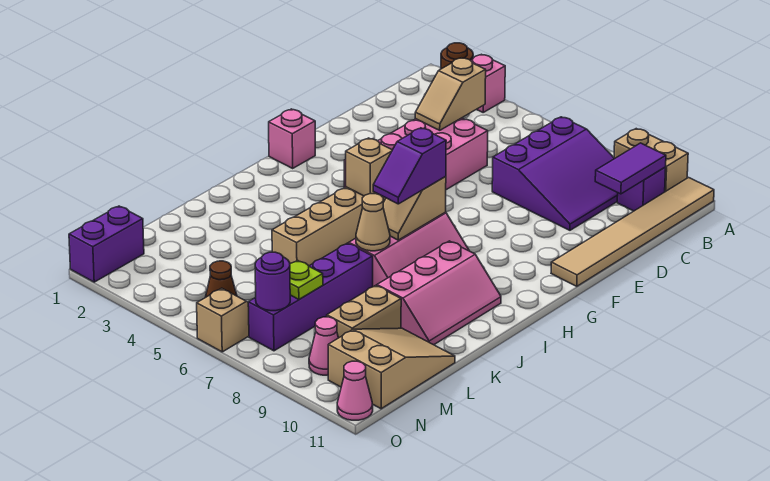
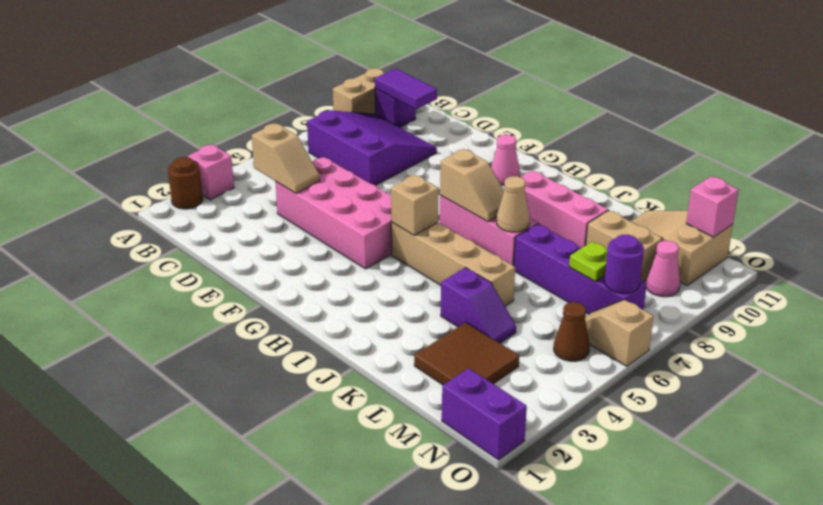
tan tile A11:F11 level 1 -> none
pink brick G1 level 1 -> pink brick N11 level 2
purple slope H7:I7 level 3 top H -> purple slope K4:L4 level 1 top K
none -> brown tile L2:M3 level 1
pink cone O11 level 1 -> pink cone G10 level 1

